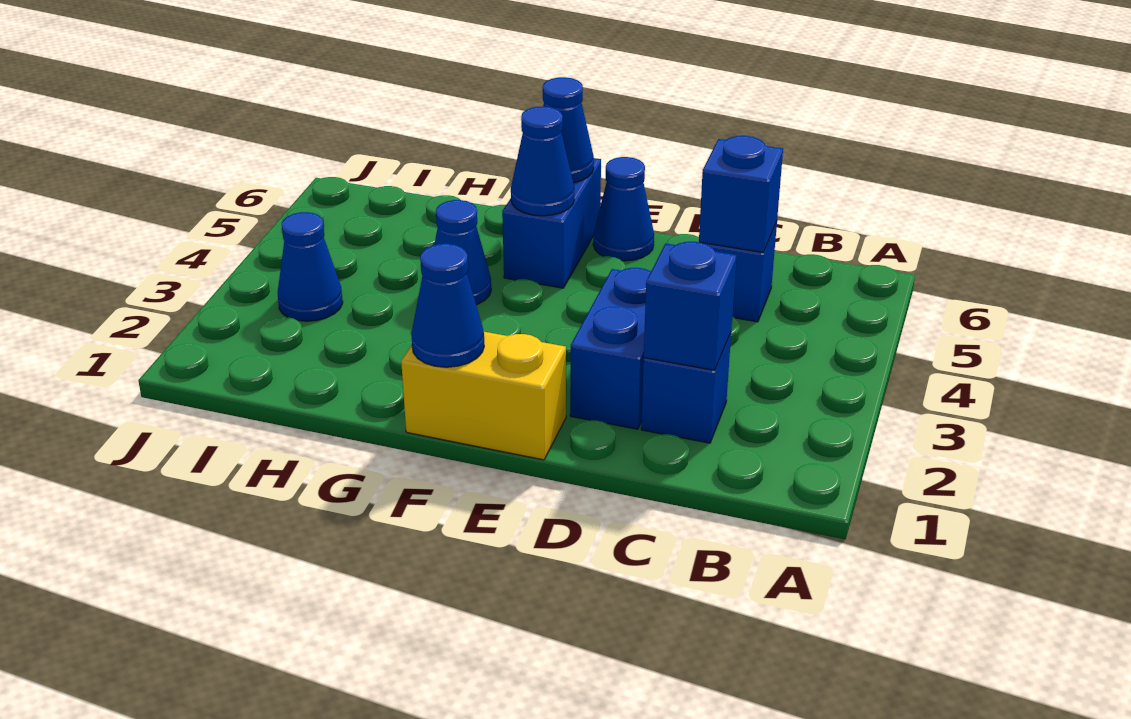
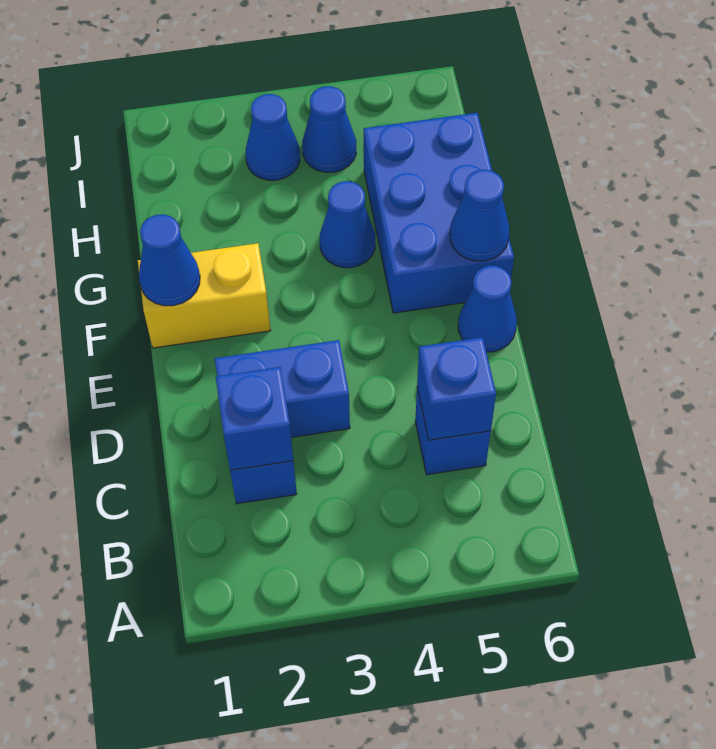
yellow brick E1:F1 level 1 -> yellow brick F1:F2 level 1
blue brick F5:F6 level 1 -> blue brick F5:H6 level 1
blue cone F5 level 2 -> blue cone I4 level 1

